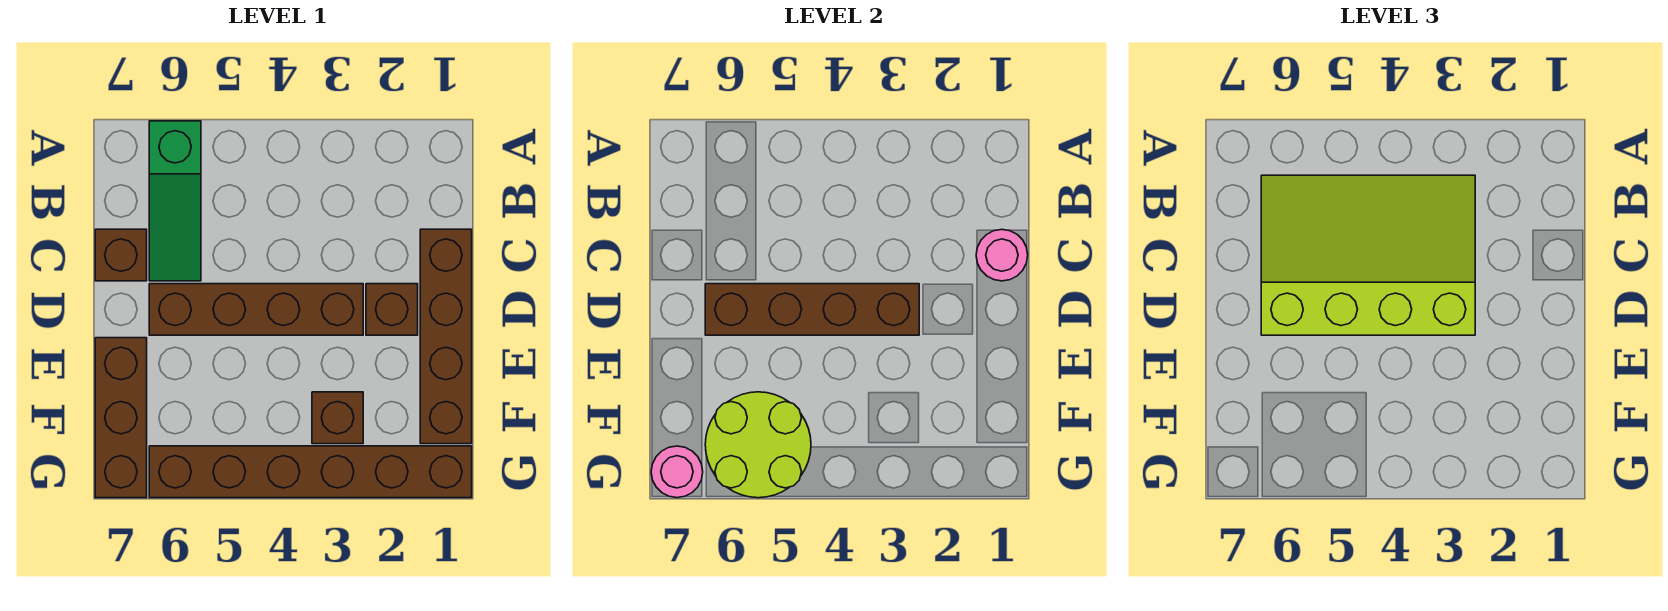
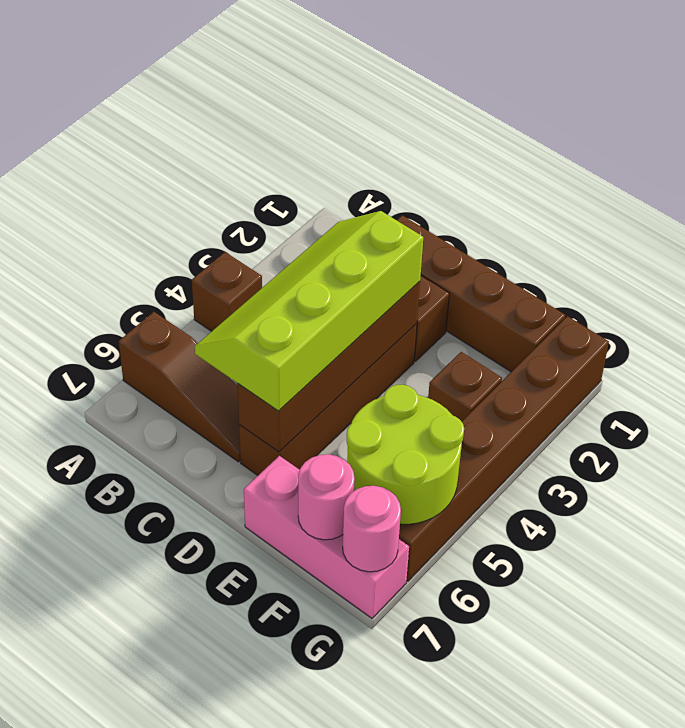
green slope A6:C6 level 1 top A -> brown slope A6:C6 level 1 top A
lime slope B3:D6 level 3 top D -> lime slope C3:D6 level 3 top D
pink round brick C1 level 2 -> pink round brick F7 level 2
brown brick C7 level 1 -> brown brick A4 level 1
brown brick E7:G7 level 1 -> pink brick E7:G7 level 1

